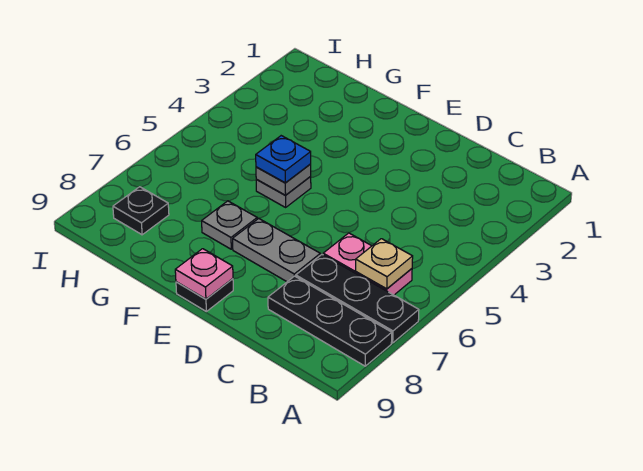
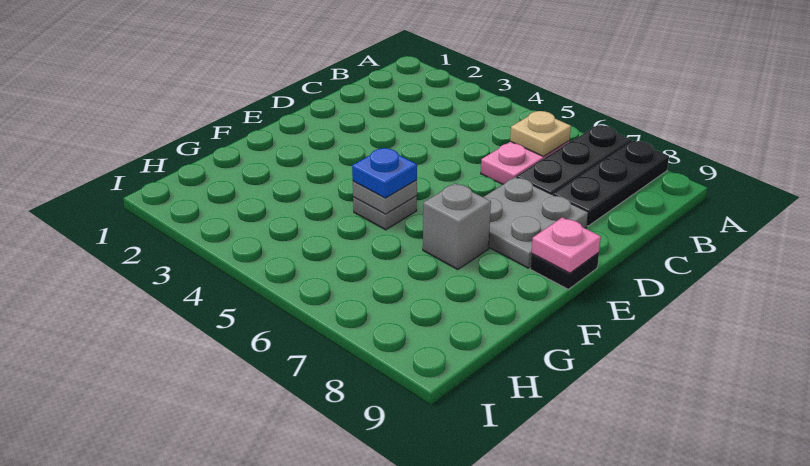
grey plate D7:E7 level 1 -> grey plate D7:E8 level 1
grey plate F7 level 1 -> grey brick F7 level 1
black plate H8 level 1 -> none

